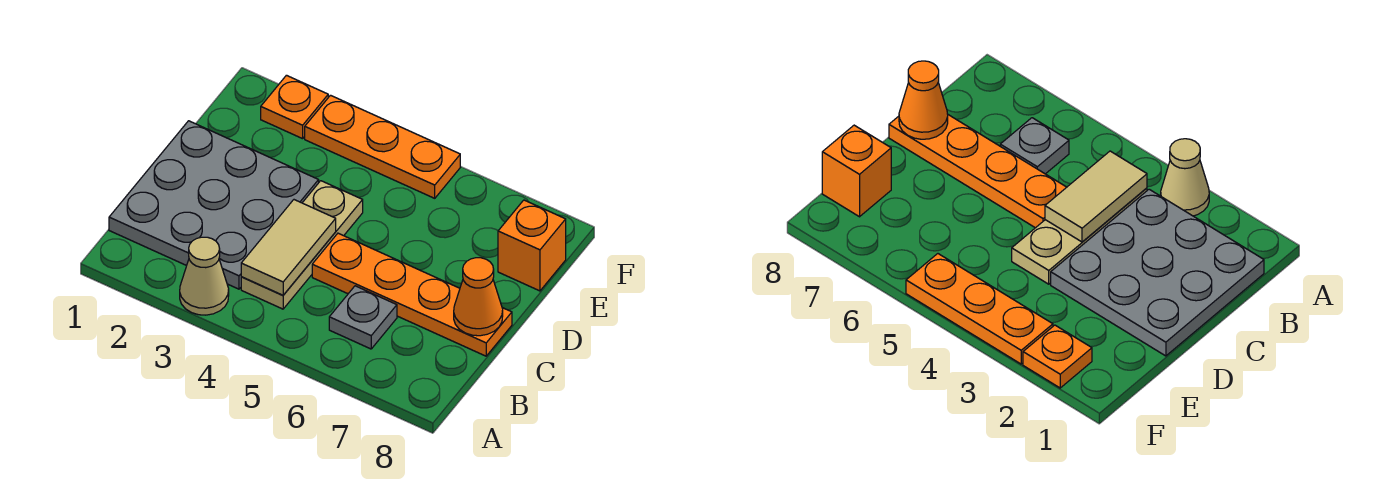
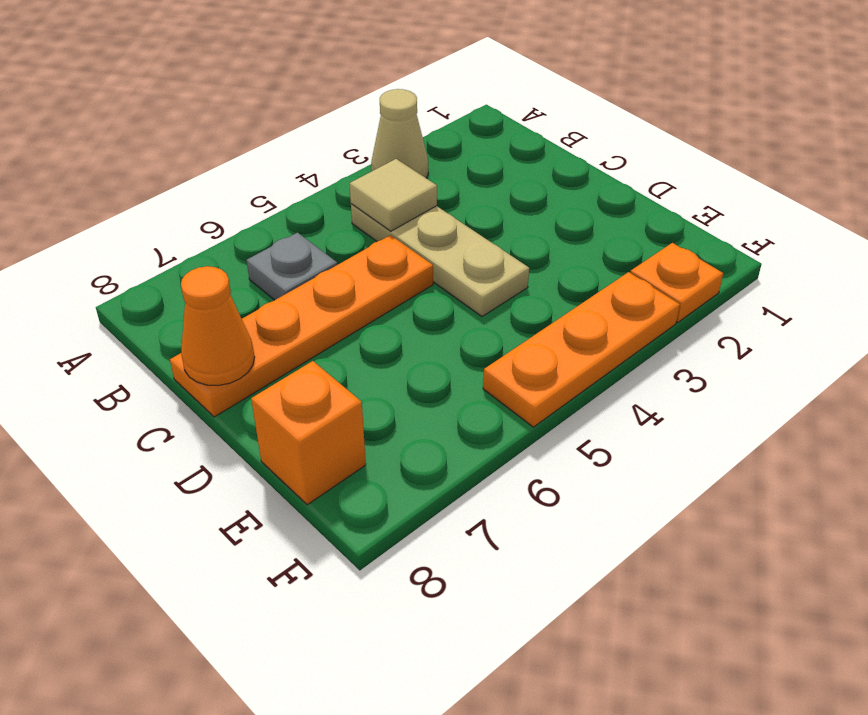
grey plate B1:D3 level 1 -> none
tan tile B4:C4 level 2 -> tan tile B4 level 2

